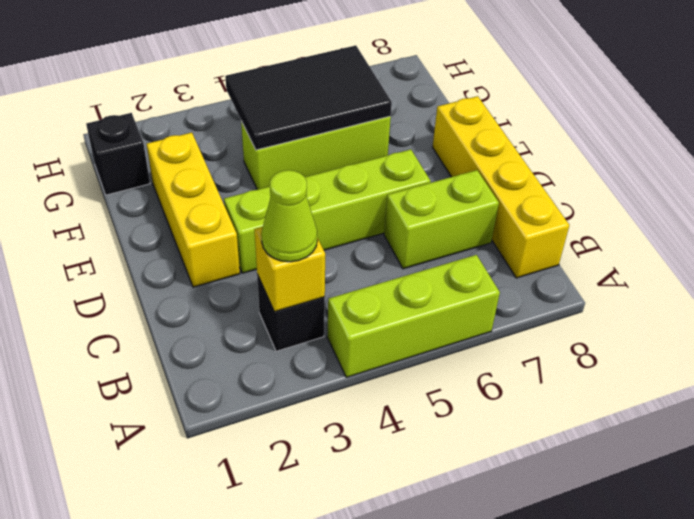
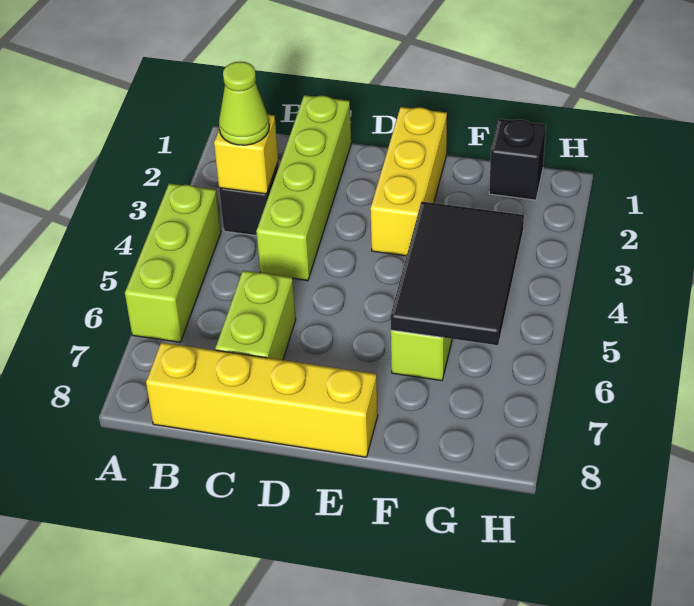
yellow brick D2:F2 level 1 -> yellow brick E1:E3 level 1
lime brick D3:D6 level 1 -> lime brick C1:C4 level 1

